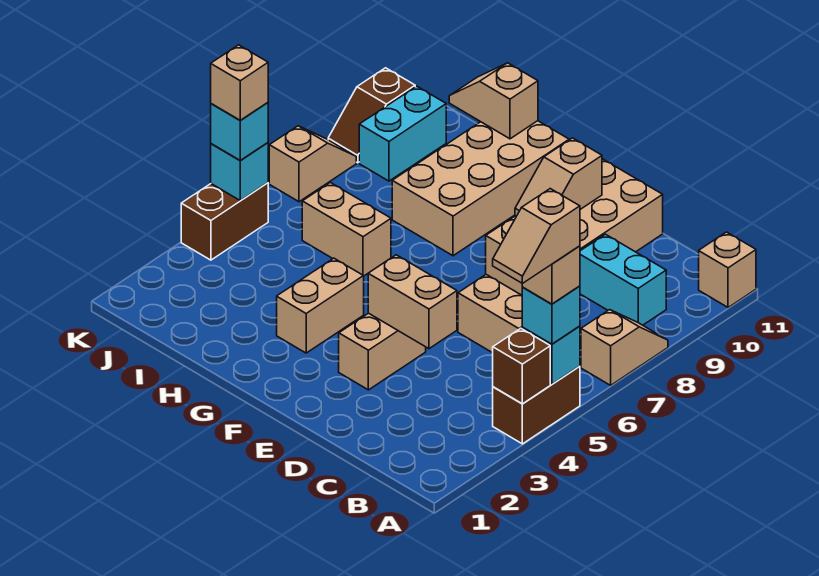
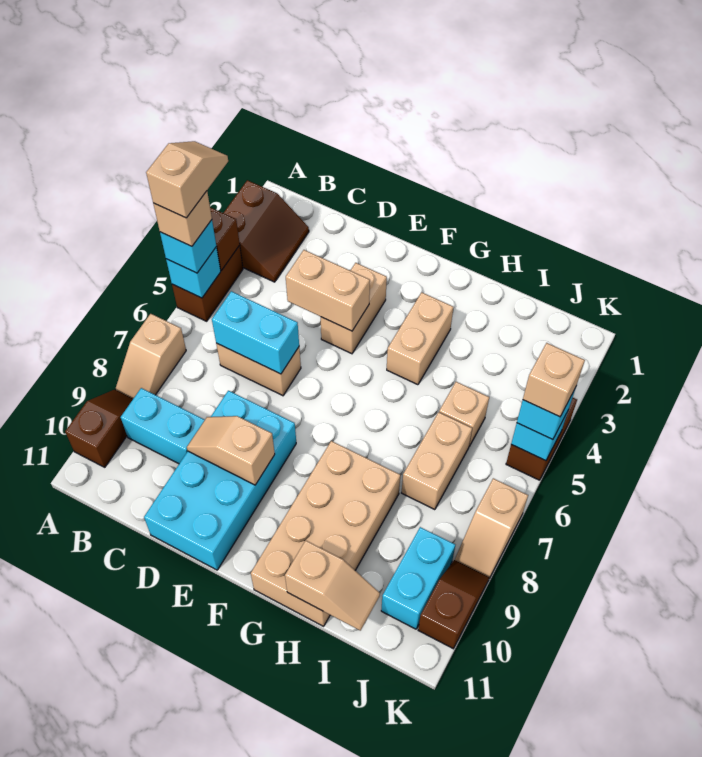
none -> brown slope A2:B3 level 1 top A
none -> brown slope A9:A10 level 1 top 10
tan brick A11 level 1 -> tan brick I5 level 1
none -> cyan brick C6:D6 level 2
tan brick D8:E11 level 1 -> cyan brick D8:E11 level 1
tan slope E9:E10 level 2 top 10 -> tan slope D9:E9 level 2 top E
tan brick H6:I6 level 1 -> tan brick I6:I7 level 1

